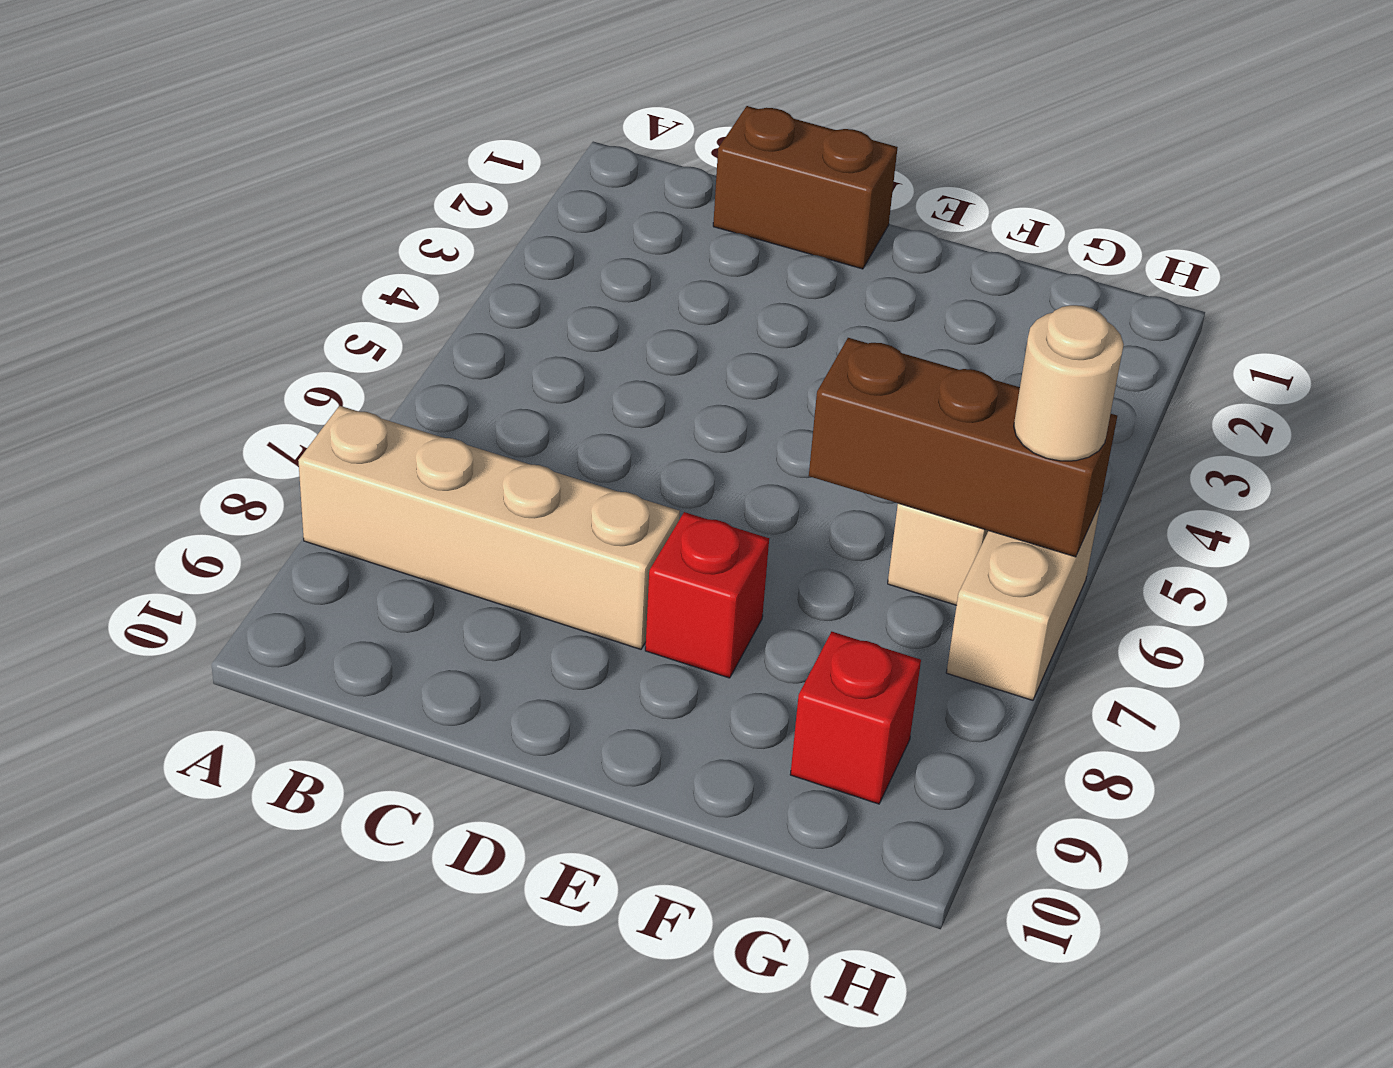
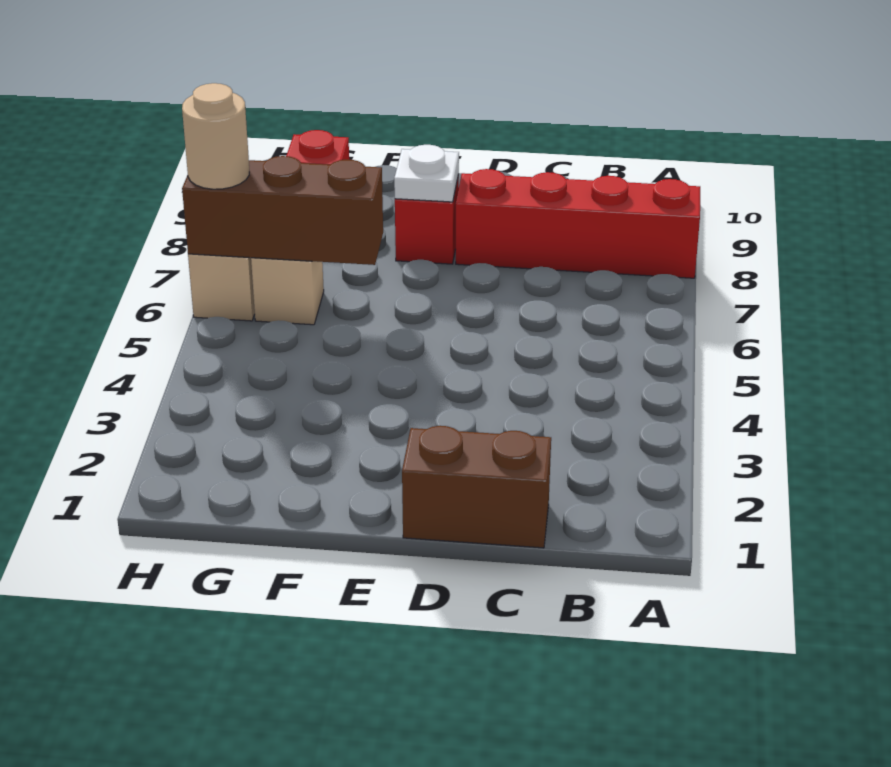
tan brick A8:D8 level 1 -> red brick A8:D8 level 1
none -> white plate E8 level 2

